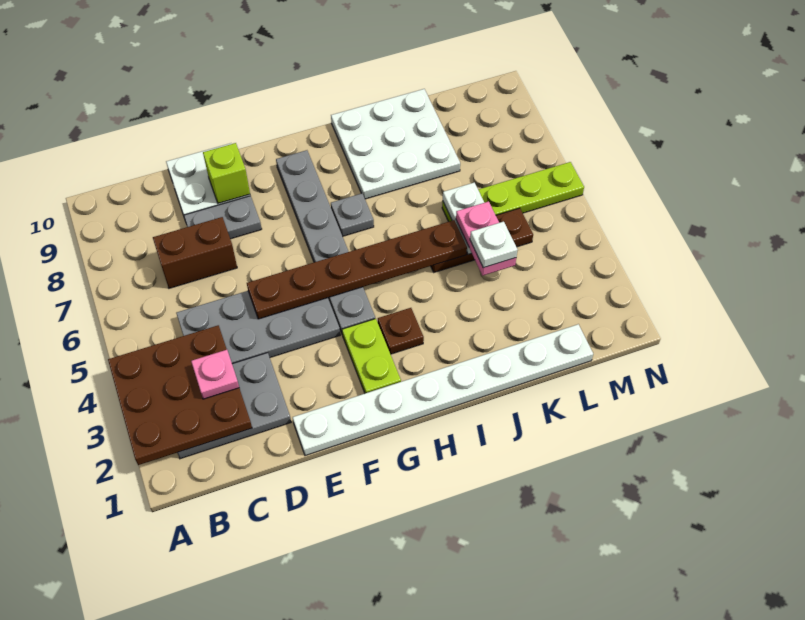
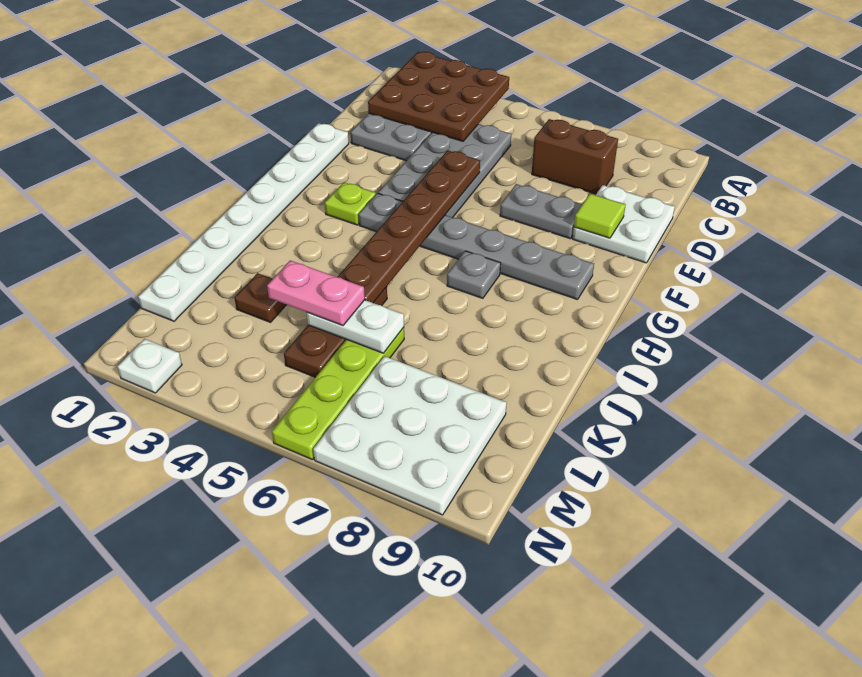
pink plate C3 level 3 -> none
brown brick C7:D7 level 1 -> brown brick C7:C8 level 1
grey plate D8:E8 level 1 -> grey plate E7:E8 level 1
lime brick E9 level 2 -> lime tile E9 level 2
lime plate G2:G3 level 1 -> lime plate G3 level 1
brown plate H3 level 1 -> brown plate K3 level 1
white plate I8:K10 level 1 -> white plate L7:N9 level 1
white plate K4 level 4 -> white plate N2 level 1

